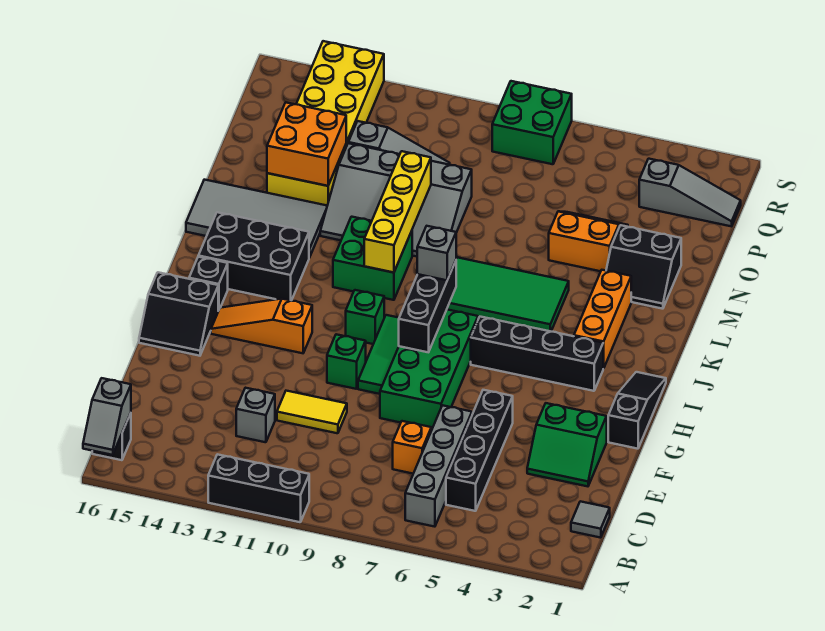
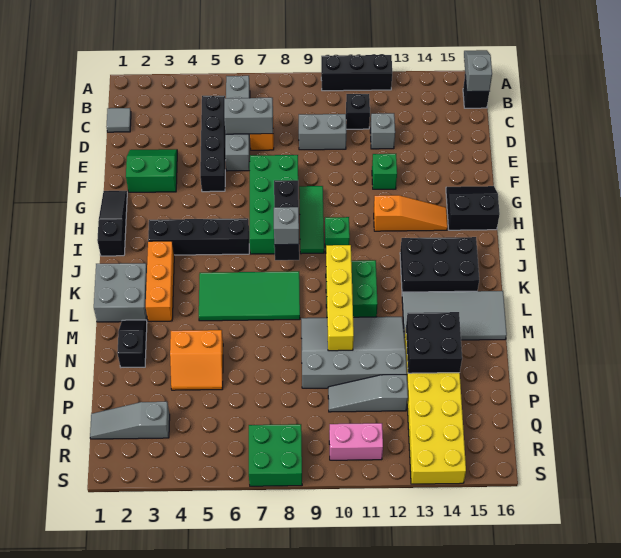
none -> grey brick D6:D7 level 2
none -> grey brick D9:D10 level 1
yellow tile E10:E11 level 1 -> none
black slope G1:I1 level 1 top G -> black slope G1:I1 level 1 top I
green brick G10 level 1 -> green brick F12 level 1
black brick I15 level 1 -> black brick C11 level 1
none -> grey brick K1:L2 level 1
black slope M2:N3 level 1 top N -> black slope M2:N2 level 1 top N
orange brick N13:O14 level 2 -> black brick N13:O14 level 2
none -> pink brick R10:R11 level 1

